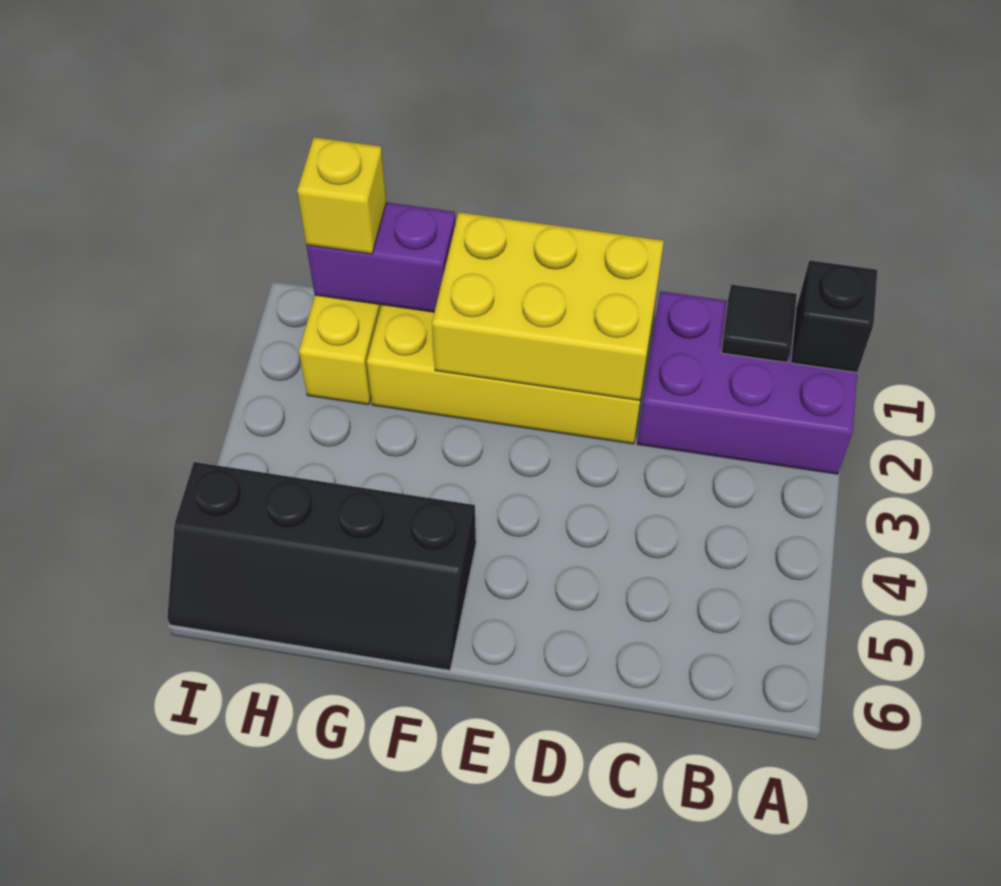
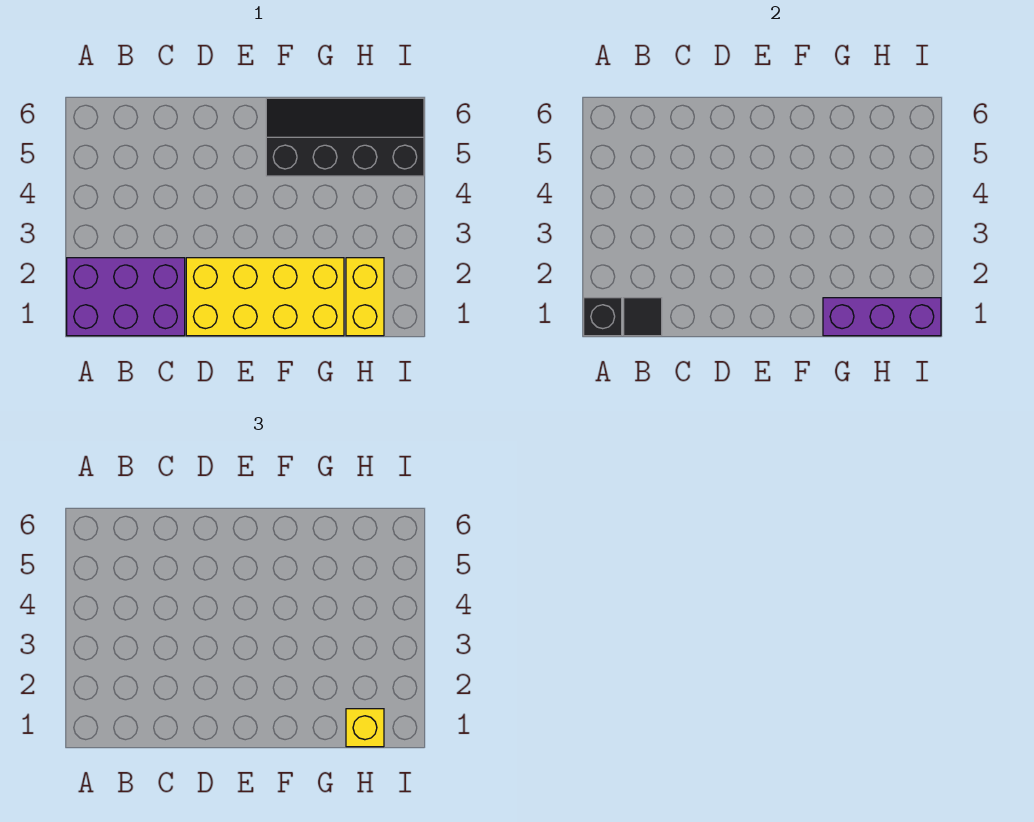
yellow brick D1:F2 level 2 -> none
purple brick G1:H1 level 2 -> purple brick G1:I1 level 2

